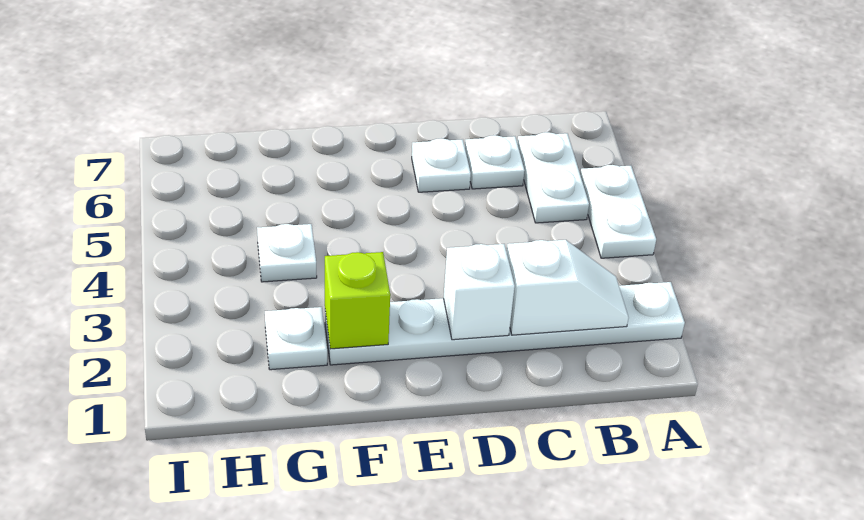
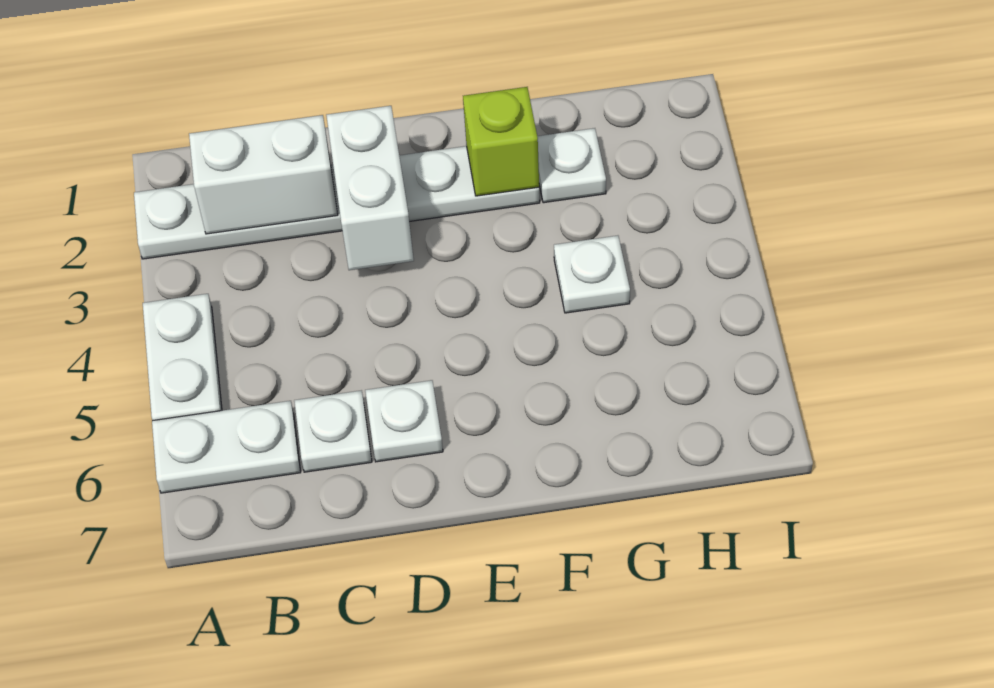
white slope B2:C2 level 2 top C -> white brick B2:C2 level 2
white plate B5:B6 level 1 -> white plate A6:B6 level 1
white brick D2 level 2 -> white brick D2:D3 level 2

